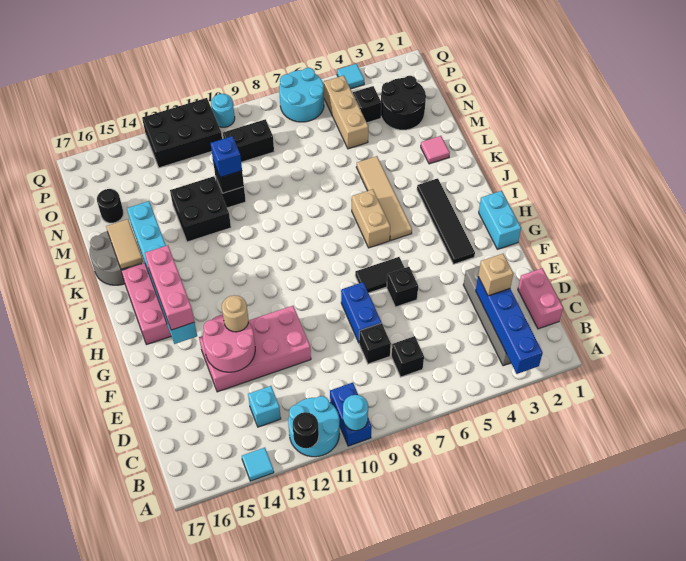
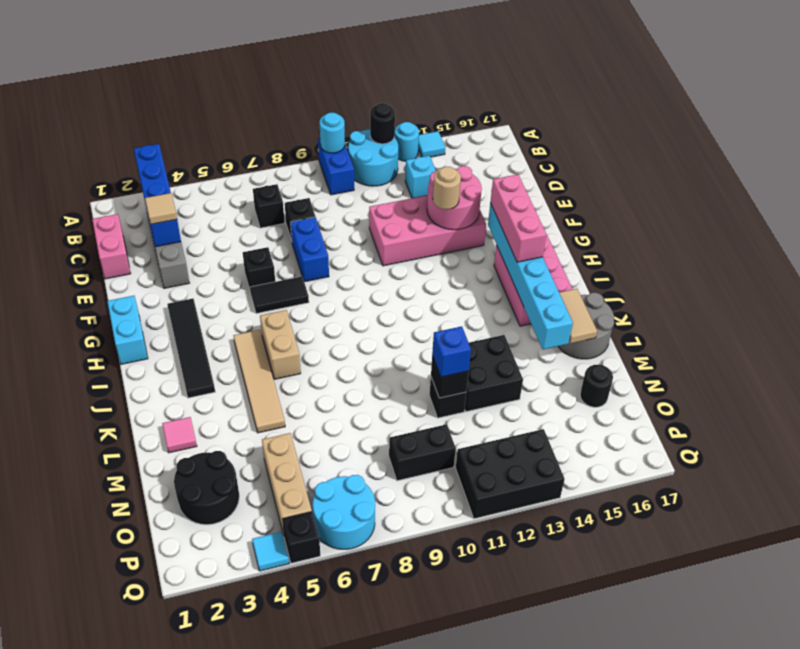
tan brick D3 level 3 -> tan tile D3 level 3
black brick O4 level 1 -> black brick Q5 level 1
cyan round brick Q10 level 1 -> cyan round brick A13 level 1

